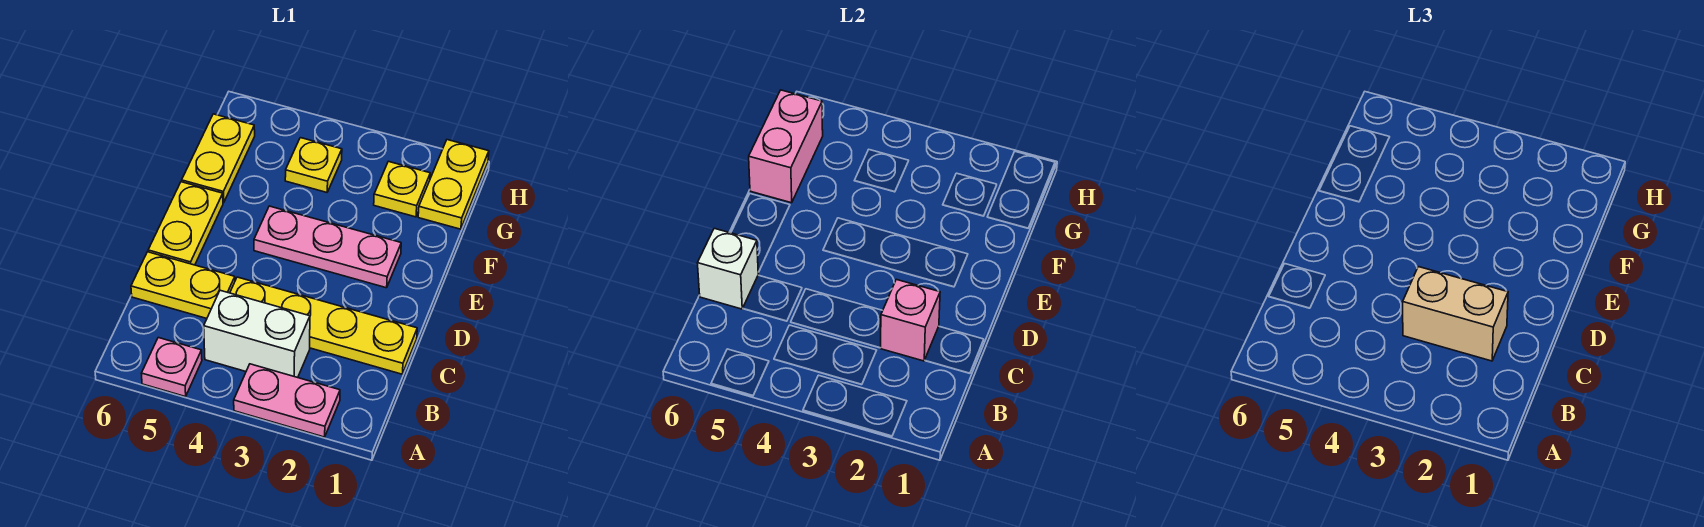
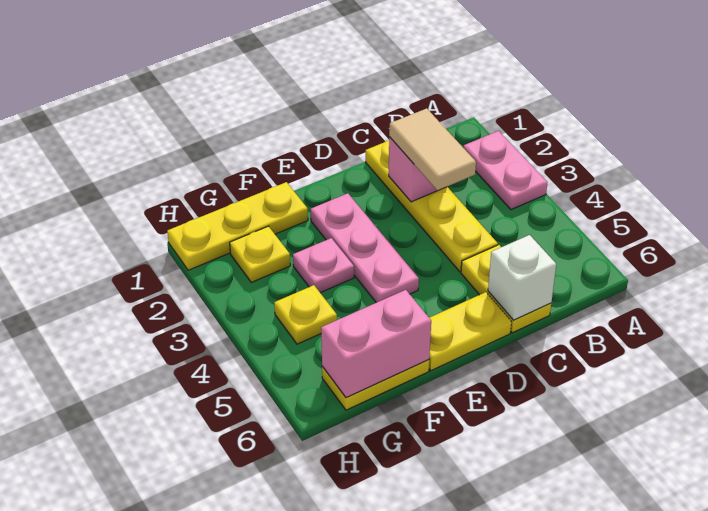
pink plate A5 level 1 -> pink plate F3 level 1
white brick B3:B4 level 1 -> none
tan brick C2:C3 level 3 -> tan tile C2:C3 level 3
yellow plate G1:H1 level 1 -> yellow plate F1:H1 level 1

